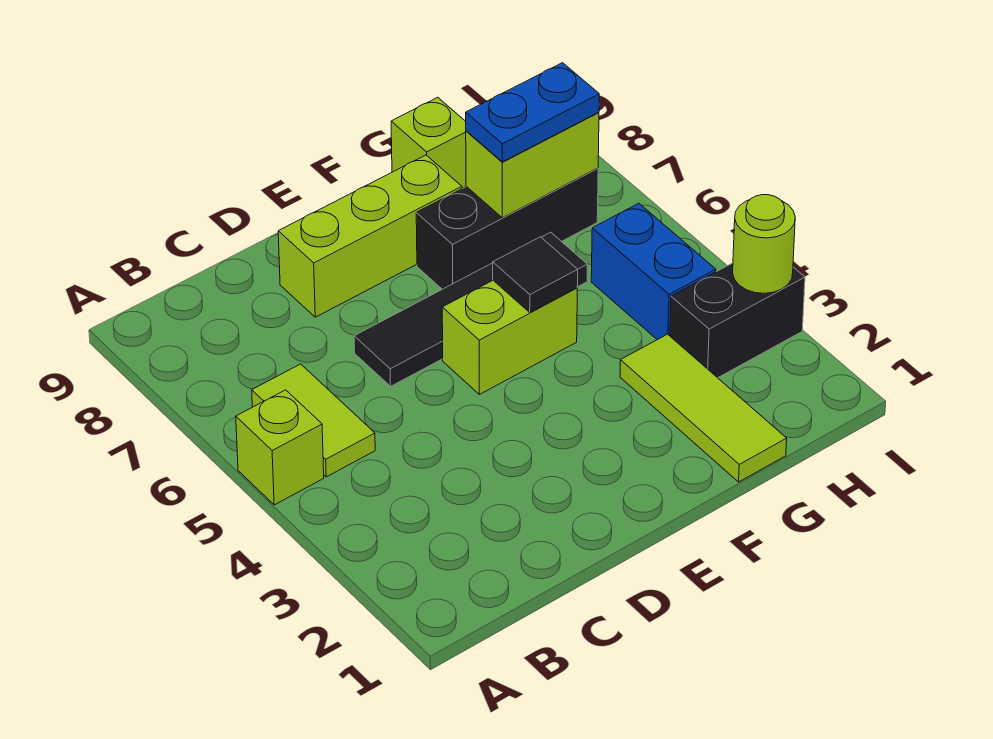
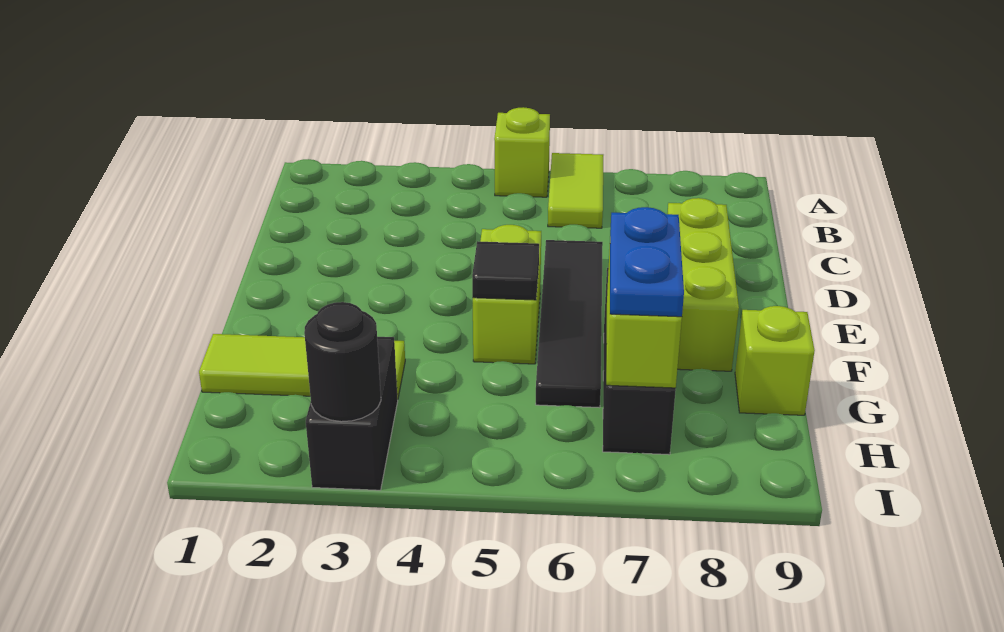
lime tile B5:B6 level 1 -> lime tile A6:B6 level 1
blue brick H4:H5 level 1 -> none
lime round brick I3 level 2 -> black round brick I3 level 2

